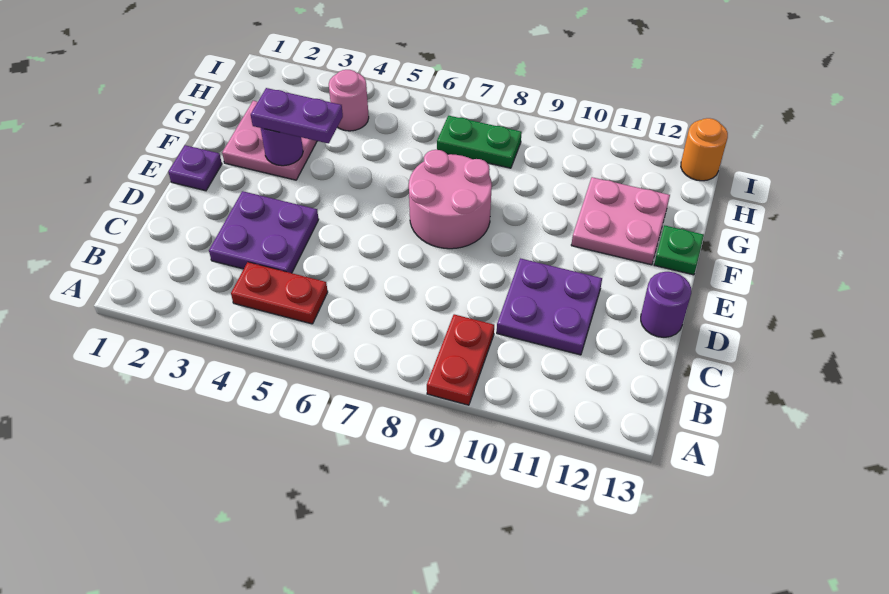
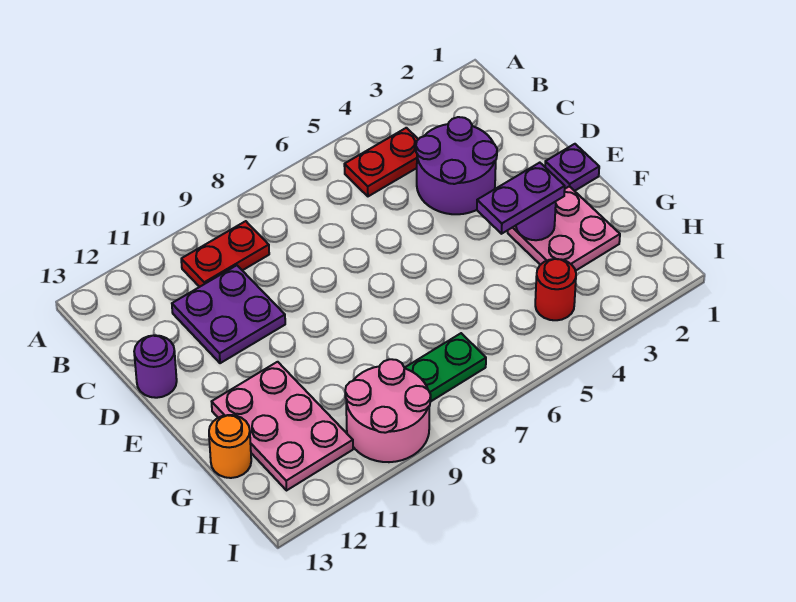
red plate A9:B9 level 1 -> red plate B9:B10 level 1
purple plate C3:D4 level 1 -> purple round brick C3:D4 level 1
pink round brick E7:F8 level 1 -> pink round brick H9:I10 level 1
pink plate F11:G12 level 1 -> pink plate F11:H12 level 1
green plate F13 level 1 -> none
pink round brick H4 level 1 -> red round brick H4 level 1
orange round brick I13 level 1 -> orange round brick G13 level 1

